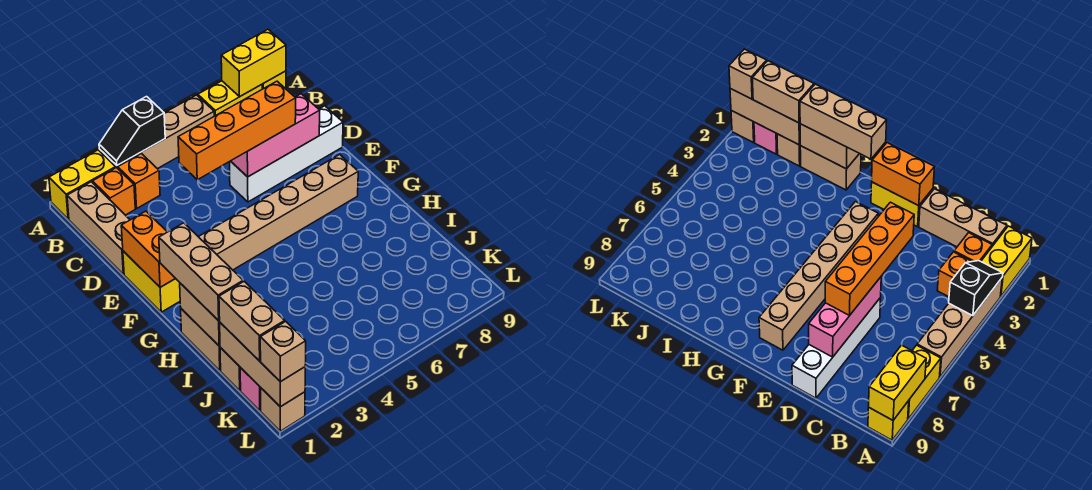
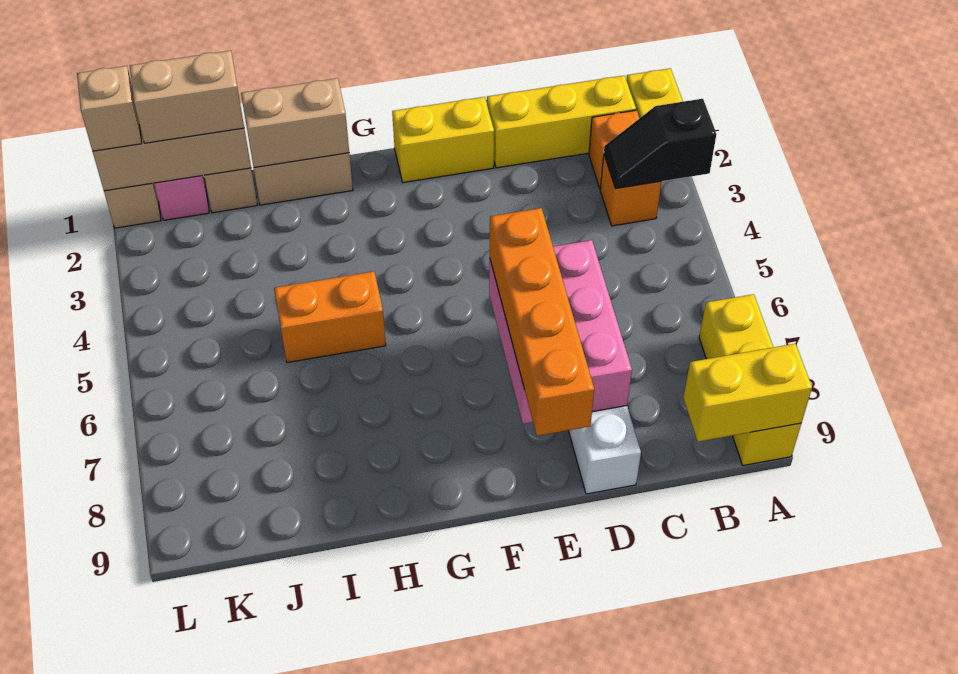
tan brick A3:A6 level 1 -> none
black slope A3:A4 level 2 top 4 -> black slope A3:B3 level 2 top A
yellow brick A8:A9 level 2 -> yellow brick A9:B9 level 2
tan brick B1:D1 level 1 -> yellow brick B1:D1 level 1
orange brick D4:D7 level 3 -> orange brick E6:E9 level 3
pink brick D6:D8 level 2 -> pink brick D6:E8 level 2
orange brick E1:F1 level 2 -> orange brick H5:I5 level 1
tan brick F3:F8 level 1 -> none
tan brick G1:I1 level 3 -> none

